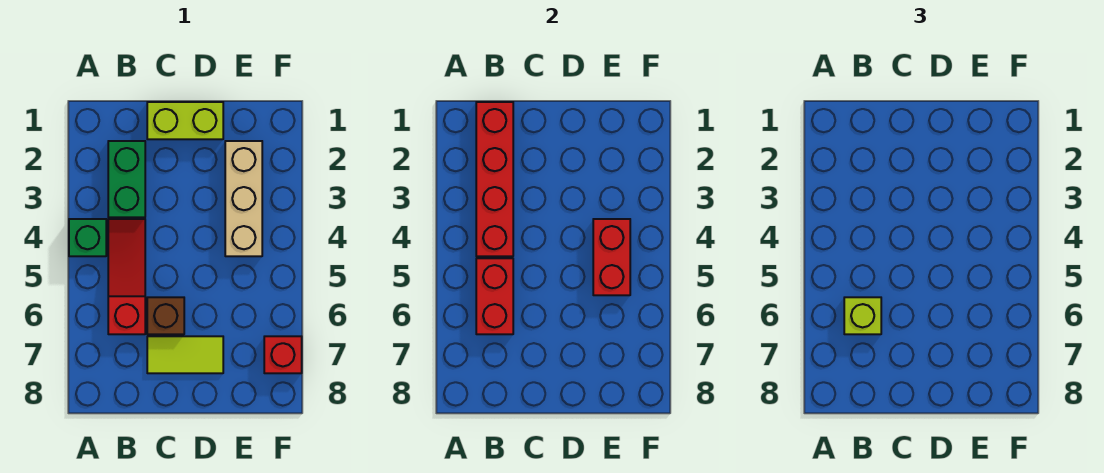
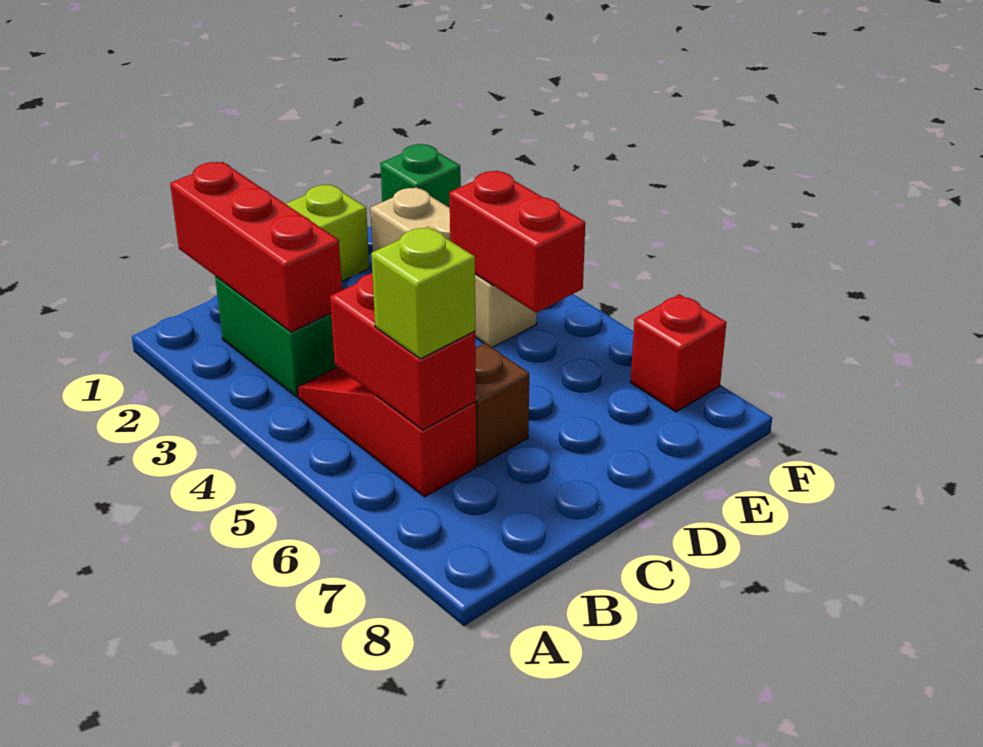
green brick A4 level 1 -> green brick F1 level 1
red brick B1:B4 level 2 -> red brick B1:B3 level 2
lime tile C7:D7 level 1 -> none

